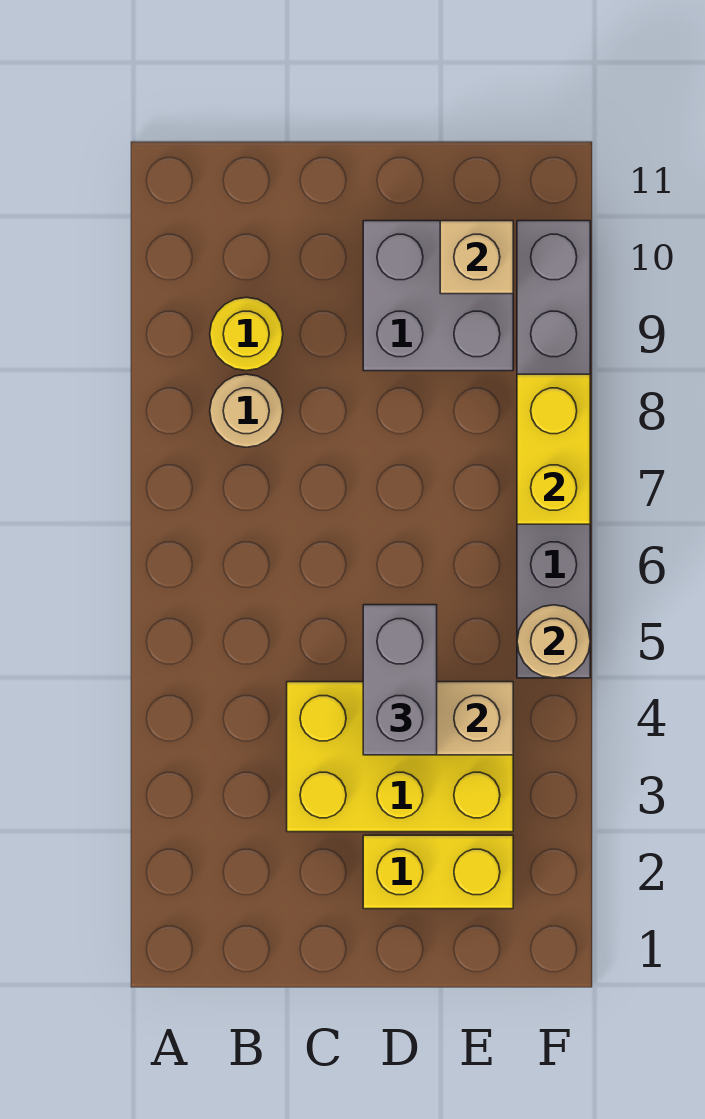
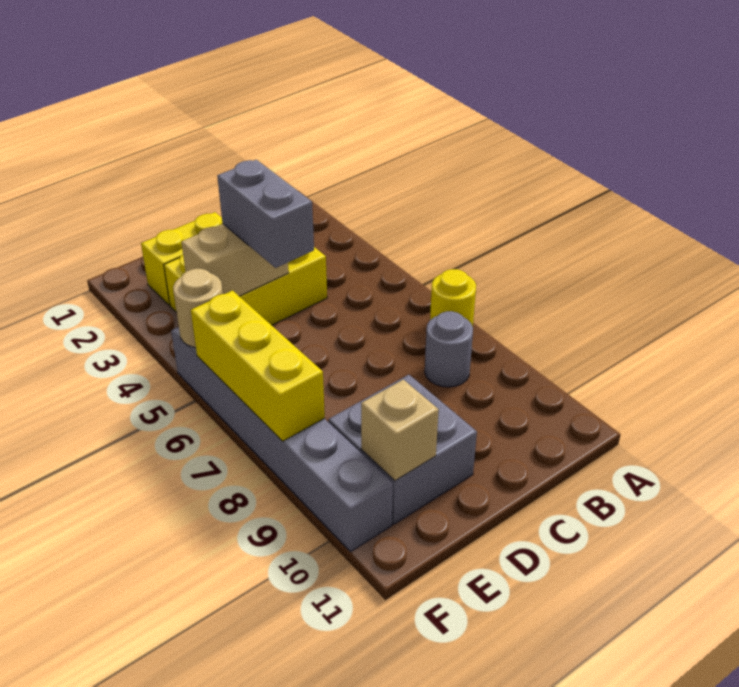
tan round brick B8 level 1 -> grey round brick B8 level 1
yellow round brick B9 level 1 -> yellow round brick A7 level 1
yellow brick F7:F8 level 2 -> yellow brick F6:F8 level 2

